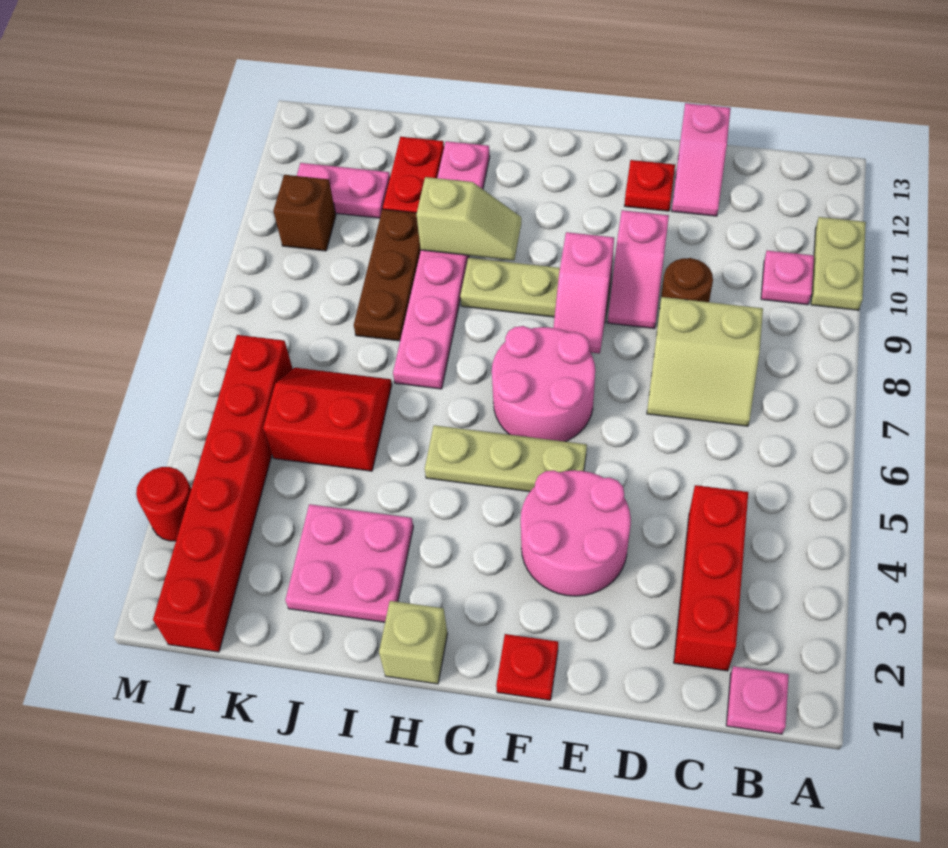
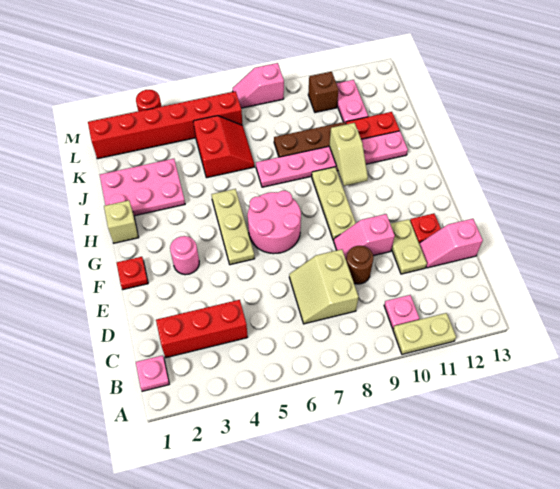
none -> tan plate D11:E11 level 1
pink round brick E3:F4 level 1 -> pink round brick F3 level 1
pink slope F8:F9 level 2 top 9 -> pink slope M7:M8 level 1 top 8
pink plate I2:J3 level 1 -> pink plate I1:J3 level 1

